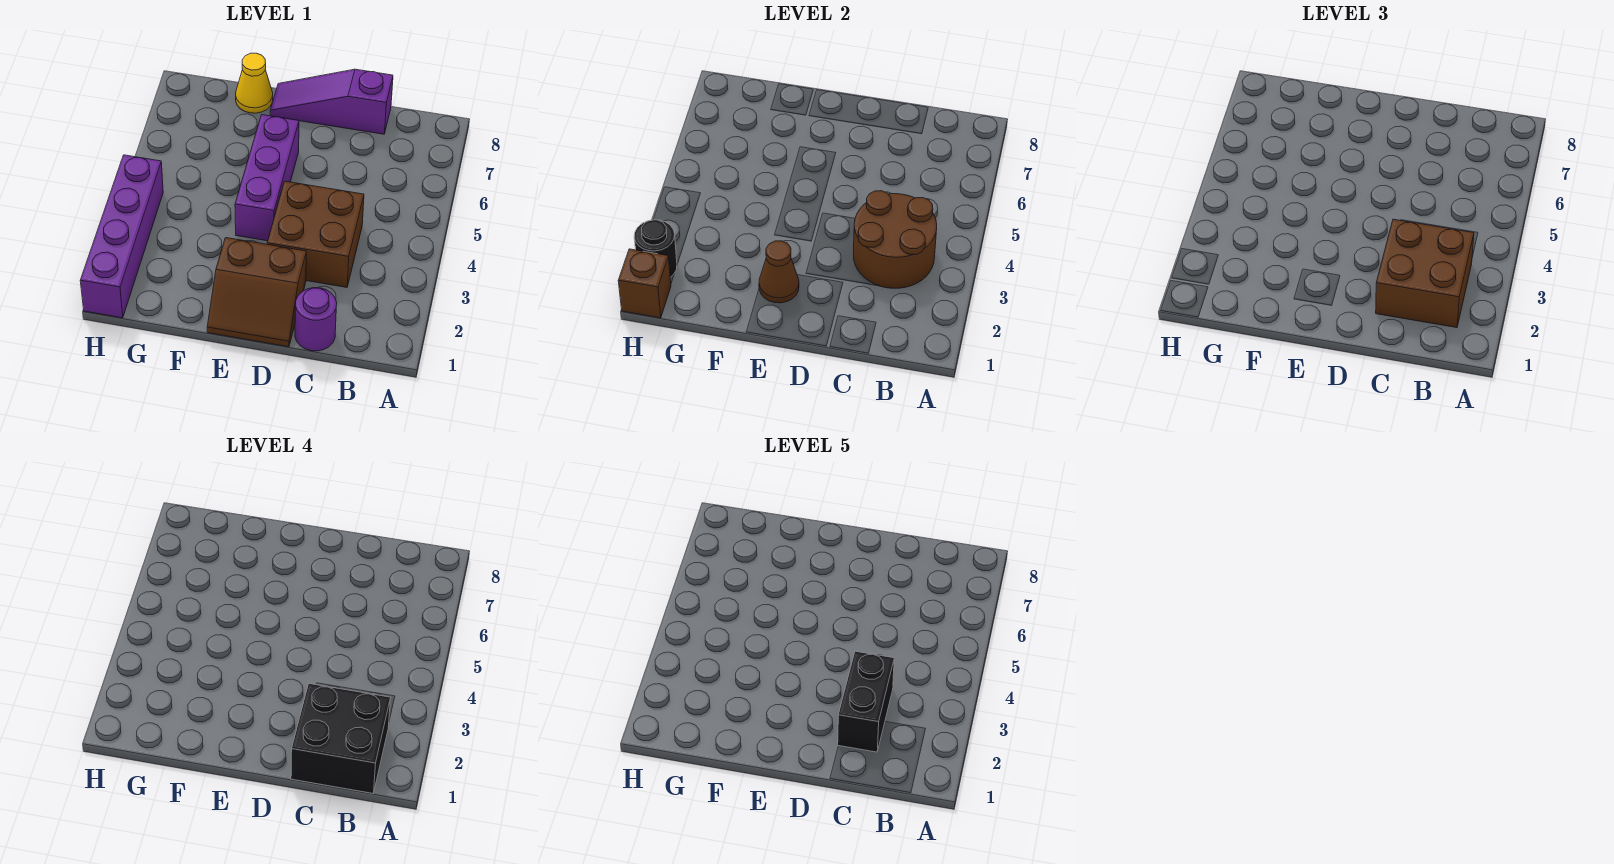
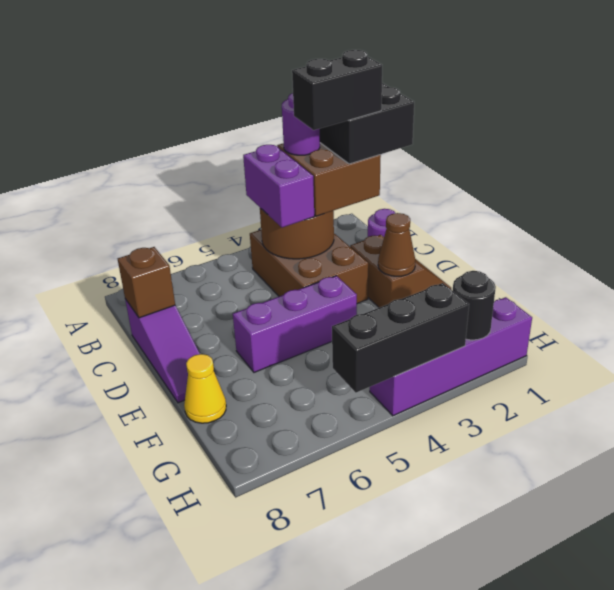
none -> purple round brick B3 level 4
none -> purple brick B4:C4 level 3
brown brick C3:D4 level 1 -> brown brick B3:D4 level 1
brown brick H1 level 2 -> brown brick C8 level 2
none -> black brick H3:H5 level 2

